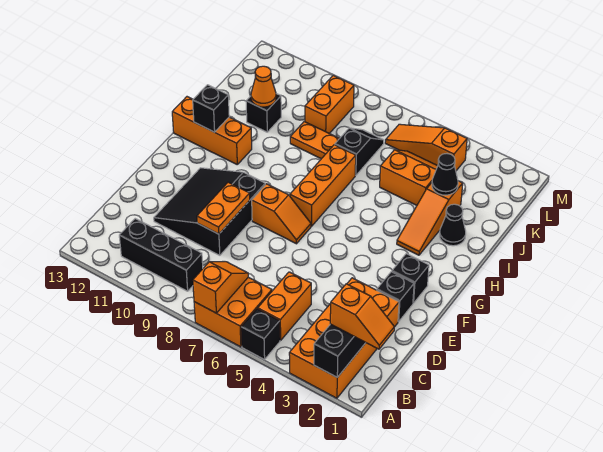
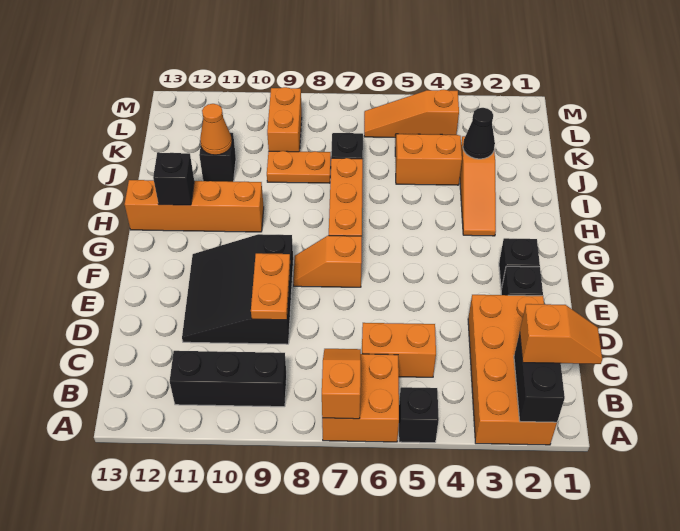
orange brick B5:C5 level 1 -> orange brick C5:C6 level 1
orange slope F7:F8 level 1 top 8 -> orange slope F7:F8 level 1 top 7
orange brick H11:H13 level 1 -> orange brick H10:H13 level 1
black cone I2 level 1 -> none

